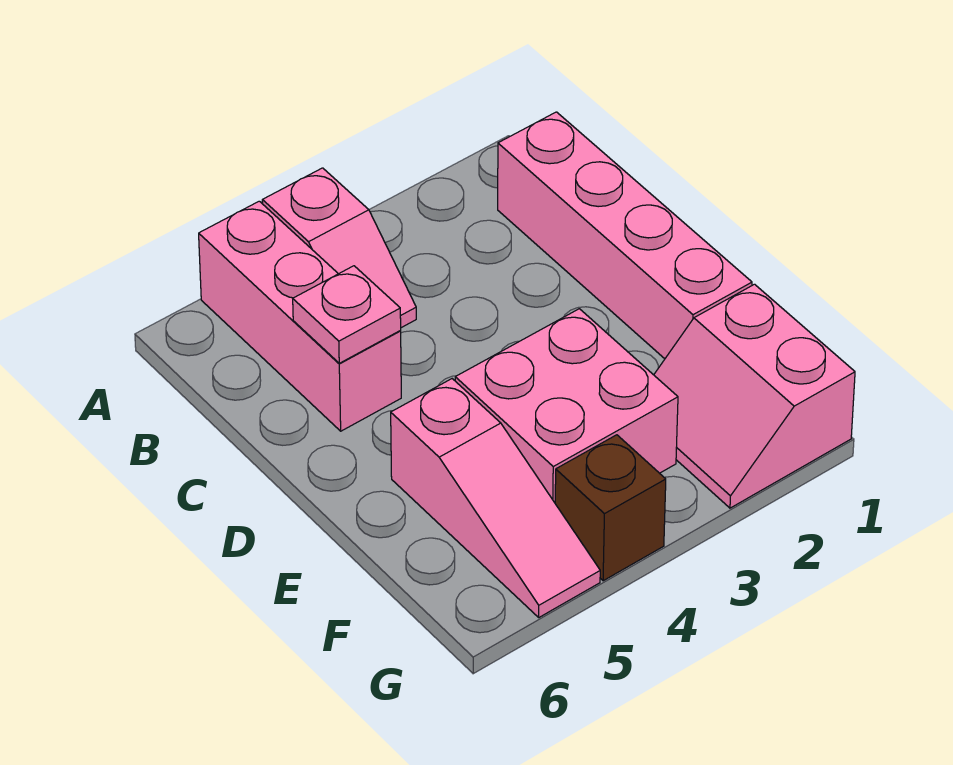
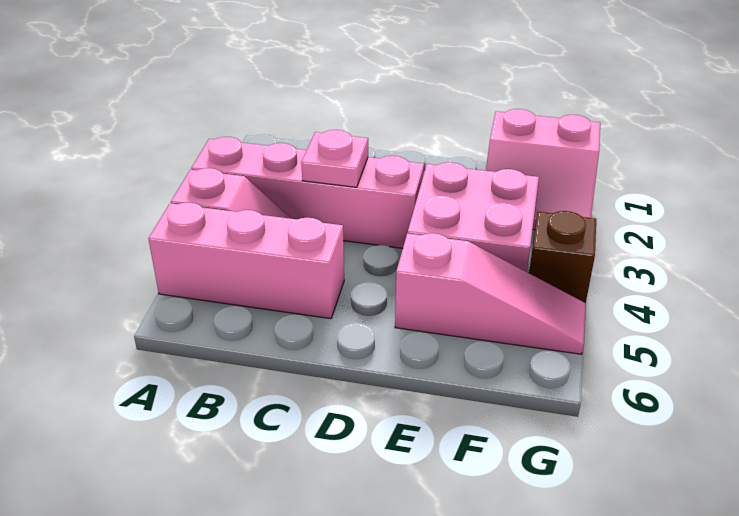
pink brick B1:E1 level 1 -> pink brick A3:D3 level 1
pink plate C5 level 2 -> pink plate C3 level 2

